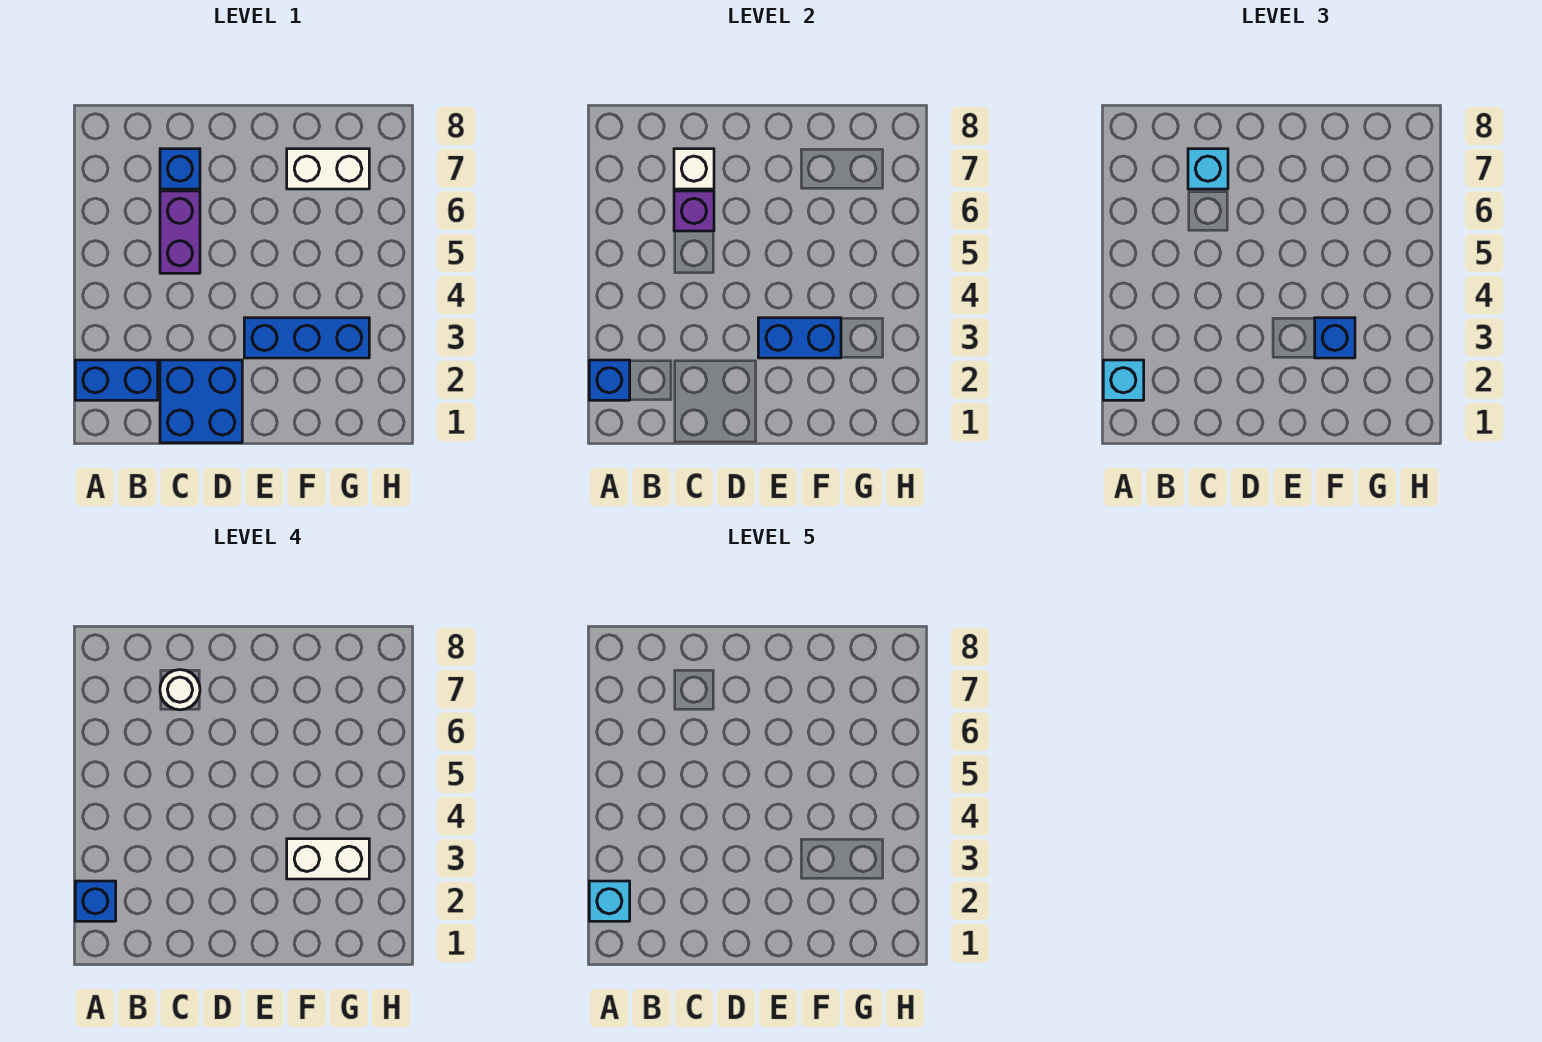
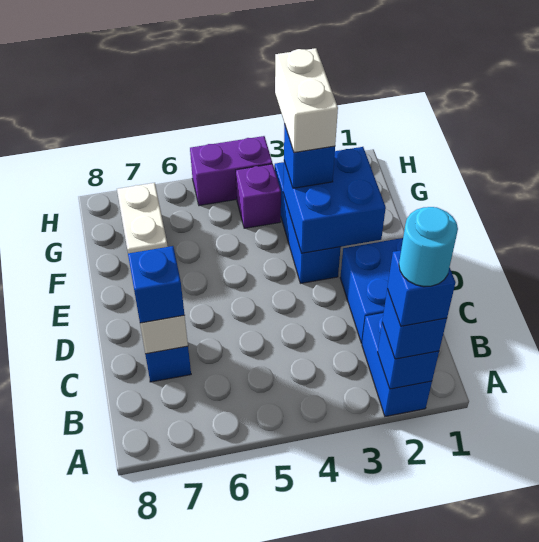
cyan brick A2 level 3 -> blue brick A2 level 3
cyan brick A2 level 5 -> cyan round brick A2 level 5
purple brick C5:C6 level 1 -> purple brick H4:H5 level 1
purple brick C6 level 2 -> purple brick G4 level 1
cyan brick C7 level 3 -> blue brick C7 level 3
white round brick C7 level 4 -> none
blue brick E3:F3 level 2 -> blue brick E2:F3 level 2

